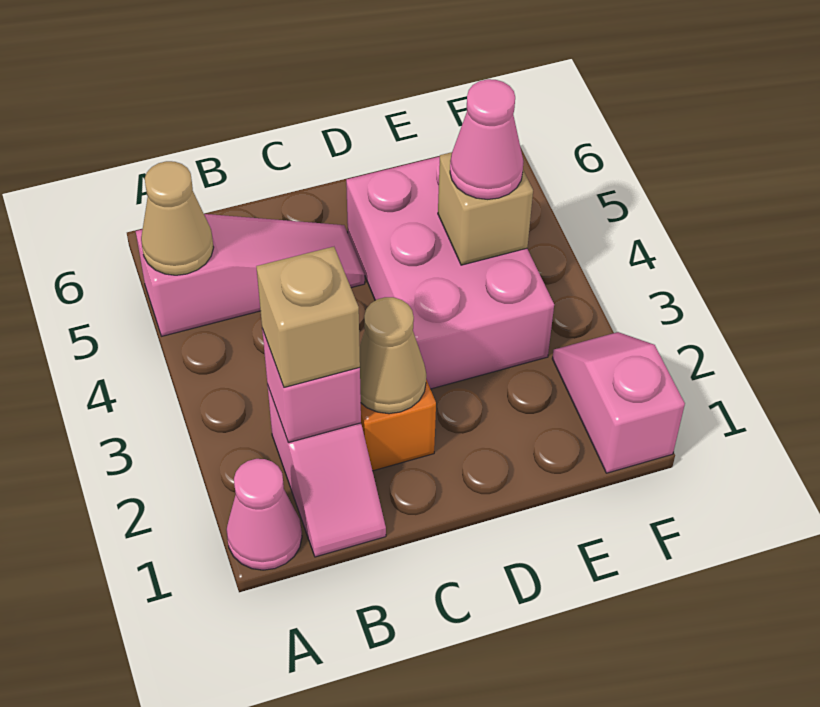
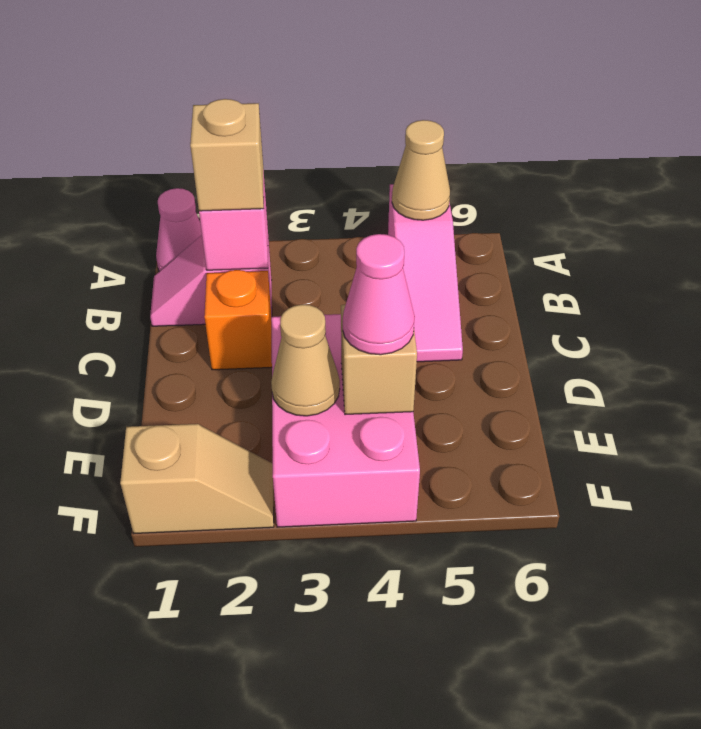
tan cone C2 level 2 -> tan cone E3 level 2
pink brick D3:E5 level 1 -> pink brick D3:F4 level 1
pink slope F1:F2 level 1 top 1 -> tan slope F1:F2 level 1 top 1

